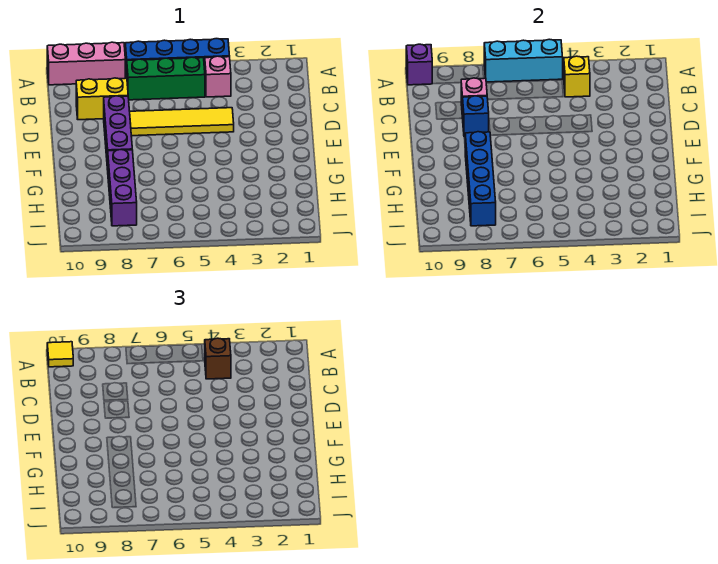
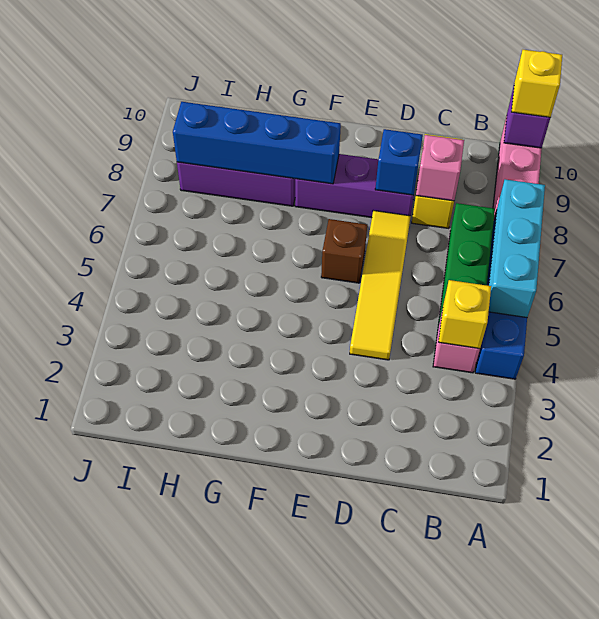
yellow tile A10 level 3 -> yellow brick A10 level 3
brown brick B4 level 3 -> brown brick E6 level 1

